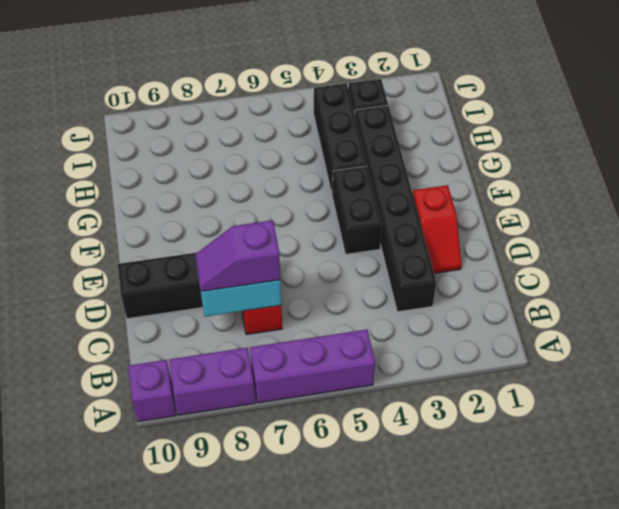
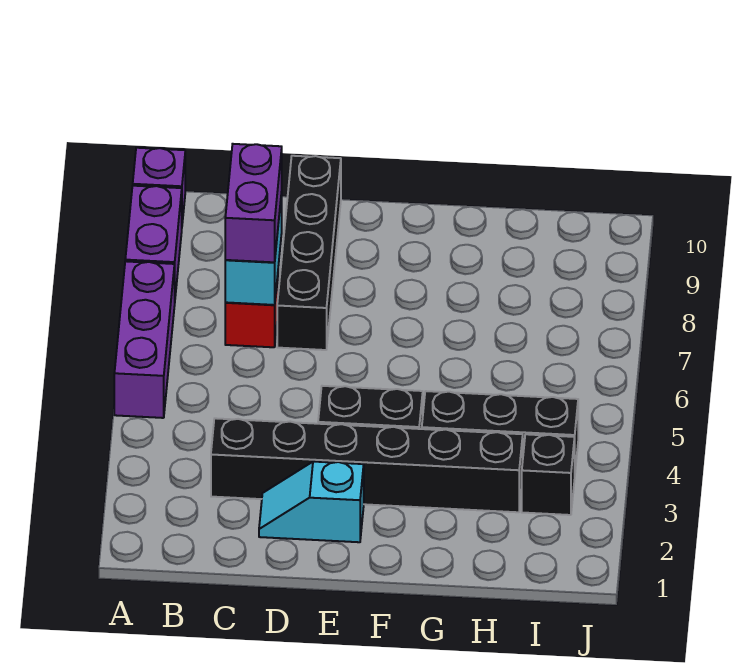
purple slope C7:C8 level 3 top 7 -> purple brick C7:C8 level 3
red slope D2:E2 level 1 top E -> cyan slope D2:E2 level 1 top E

